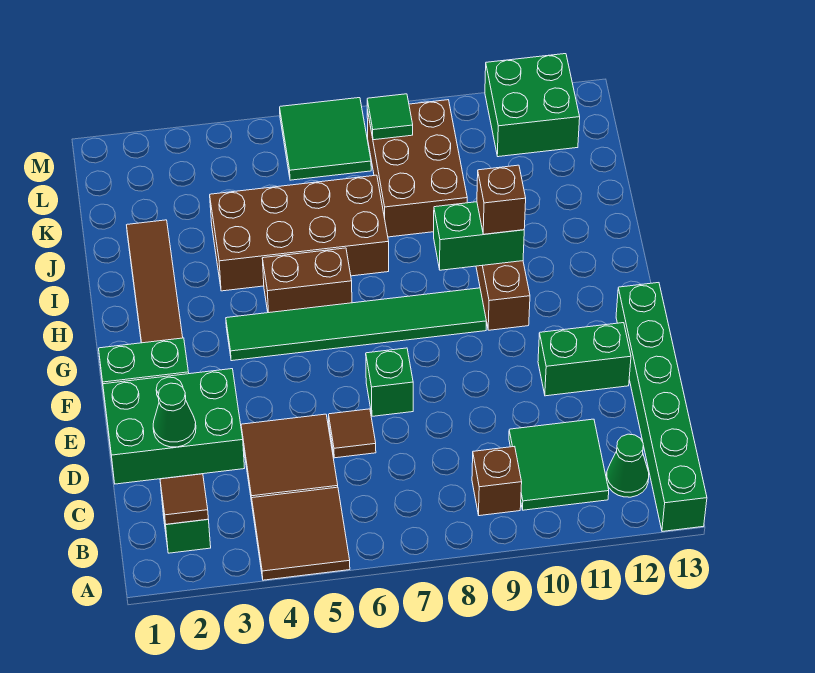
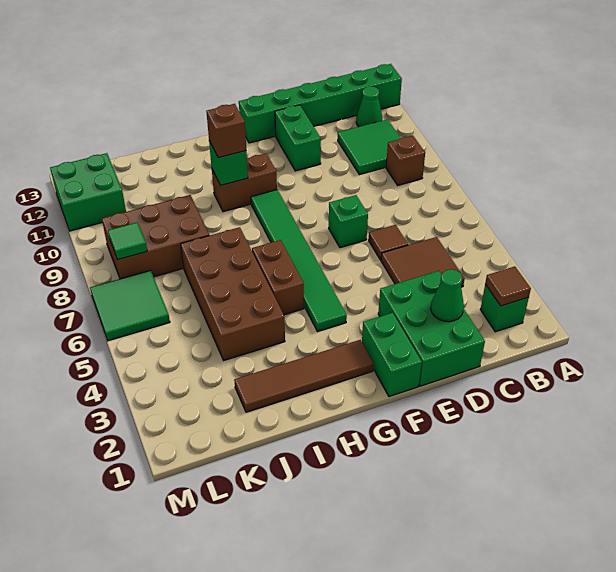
brown tile A4:B5 level 1 -> none
green brick H9:H10 level 2 -> green brick H10 level 2

